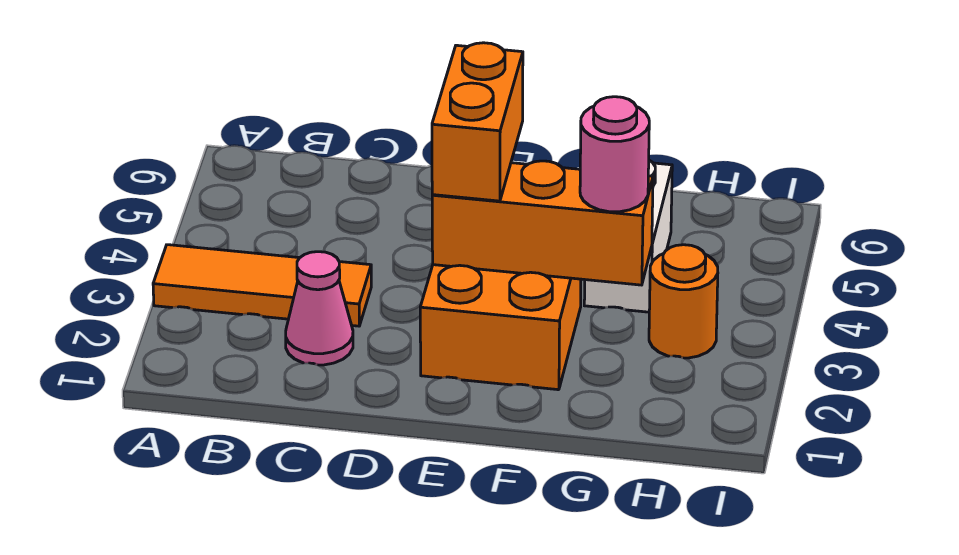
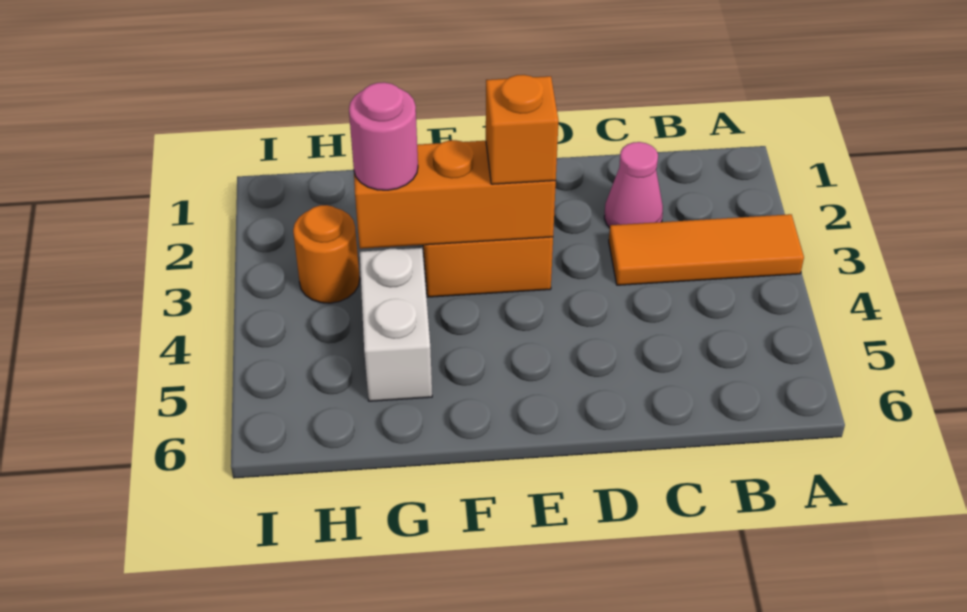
orange brick E3:E4 level 3 -> orange brick E3 level 3

